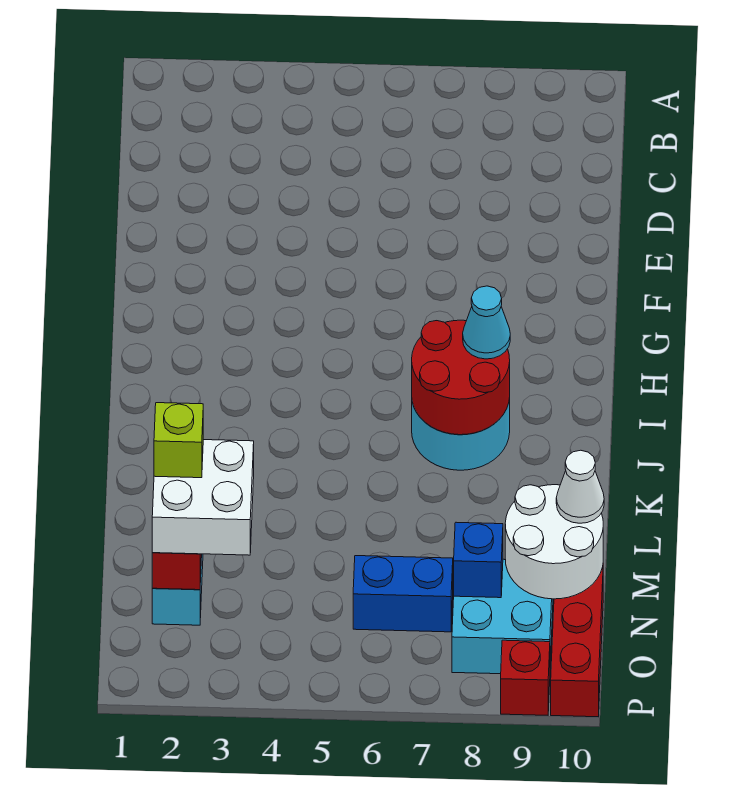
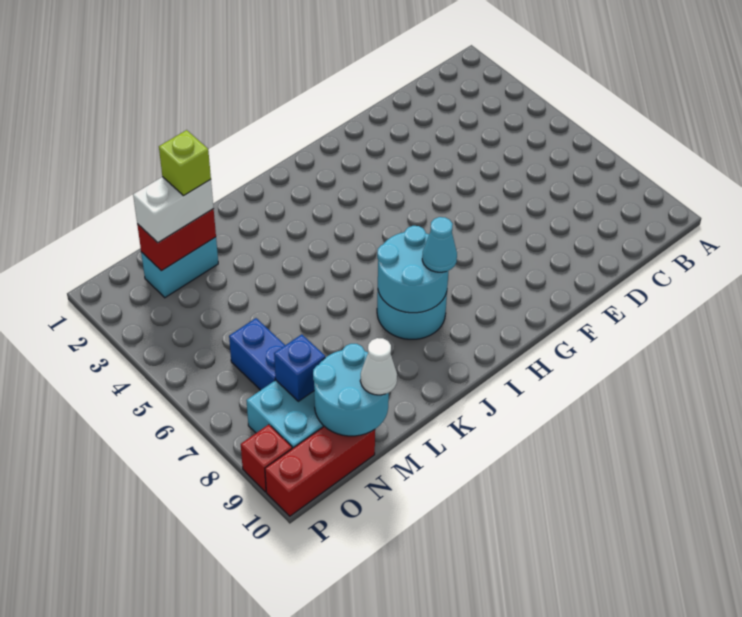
red round brick I7:J8 level 2 -> cyan round brick I7:J8 level 2
white brick M2:N3 level 3 -> white brick M2:N2 level 3
white round brick M9:N10 level 2 -> cyan round brick M9:N10 level 2

